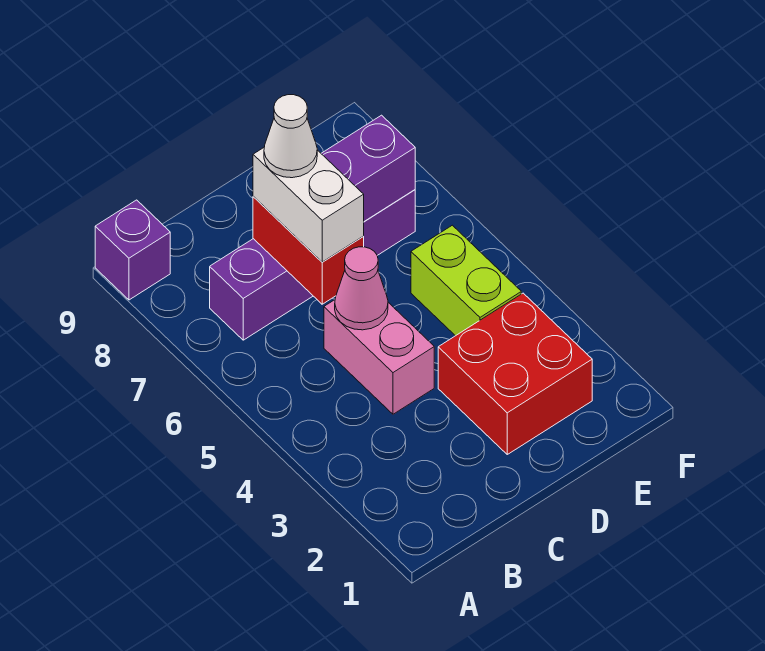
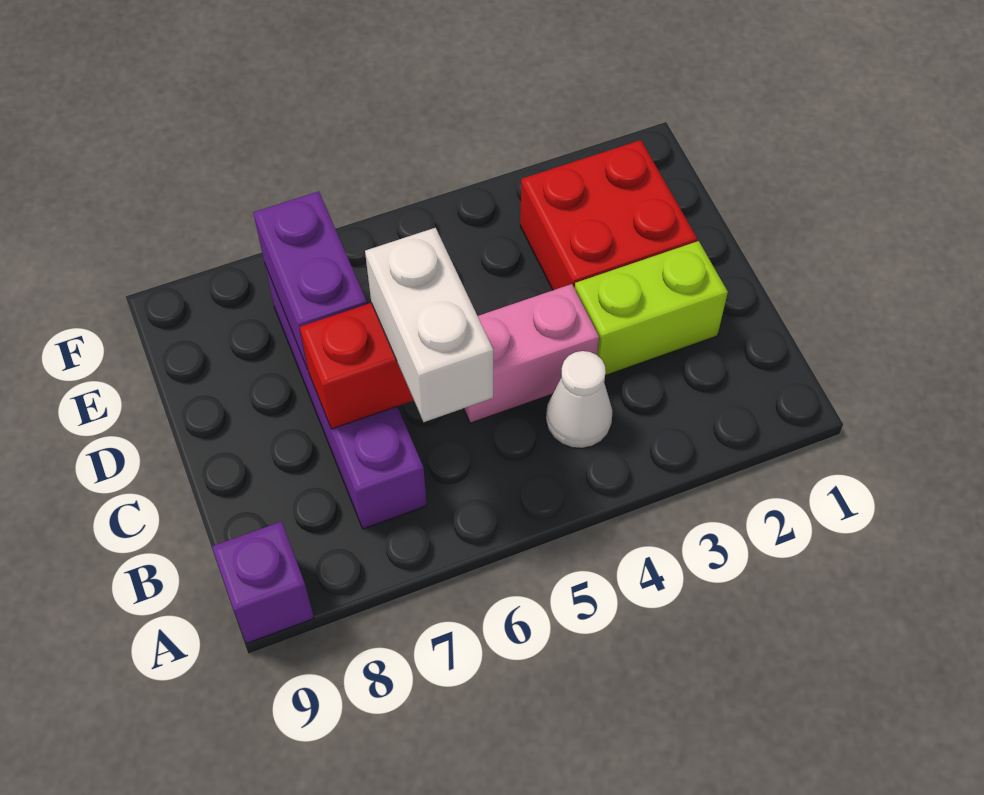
pink cone C5 level 2 -> none
white brick C6:C7 level 3 -> white brick B6:C6 level 3
white cone C7 level 4 -> white cone B4 level 1
lime brick E4:E5 level 1 -> lime brick C2:C3 level 1

